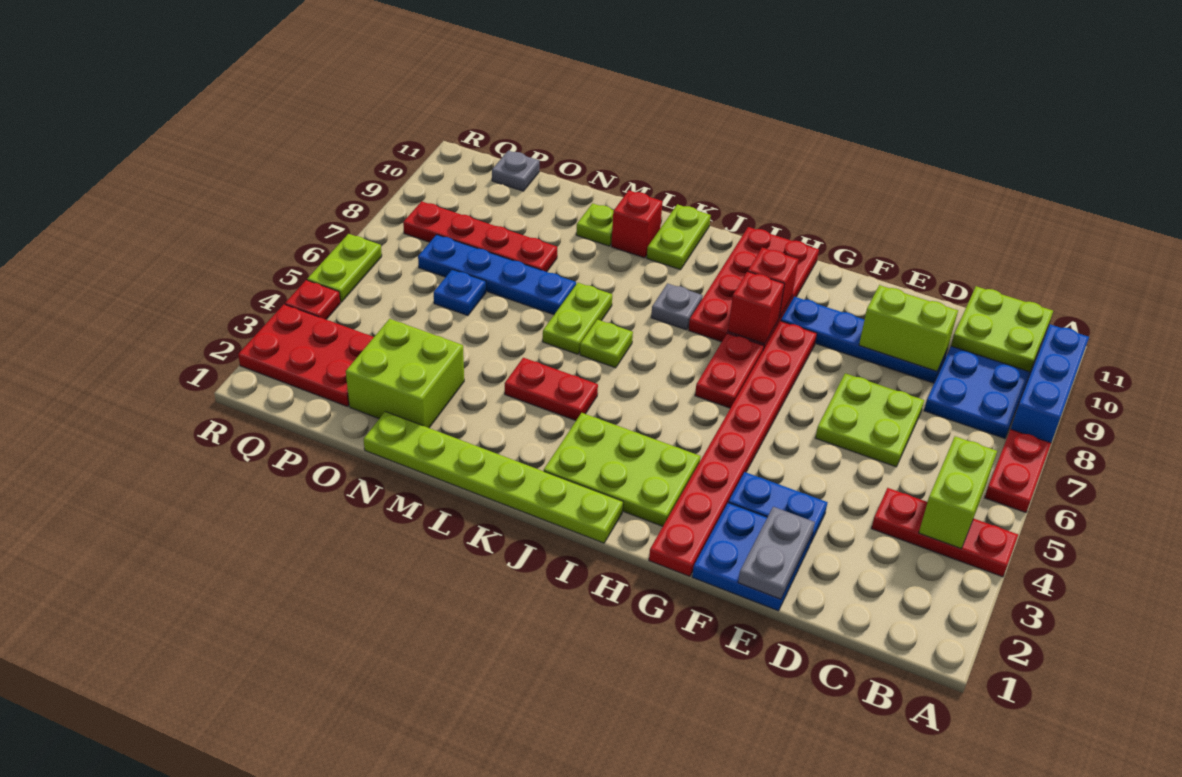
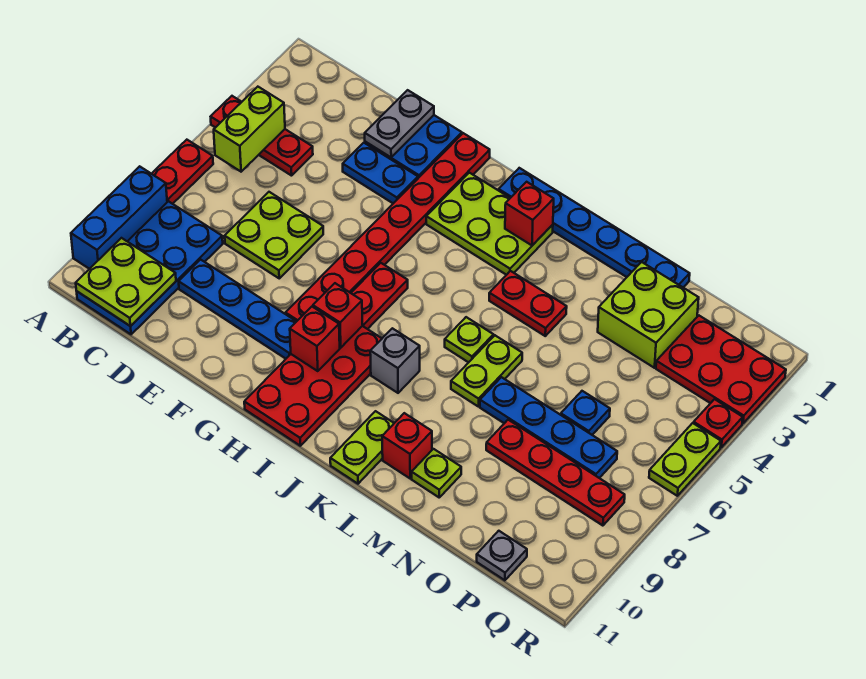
lime brick D9:E9 level 2 -> none
lime plate I1:N1 level 1 -> blue plate I1:N1 level 1
none -> red brick J2 level 2
grey plate J8 level 1 -> grey brick J8 level 1

